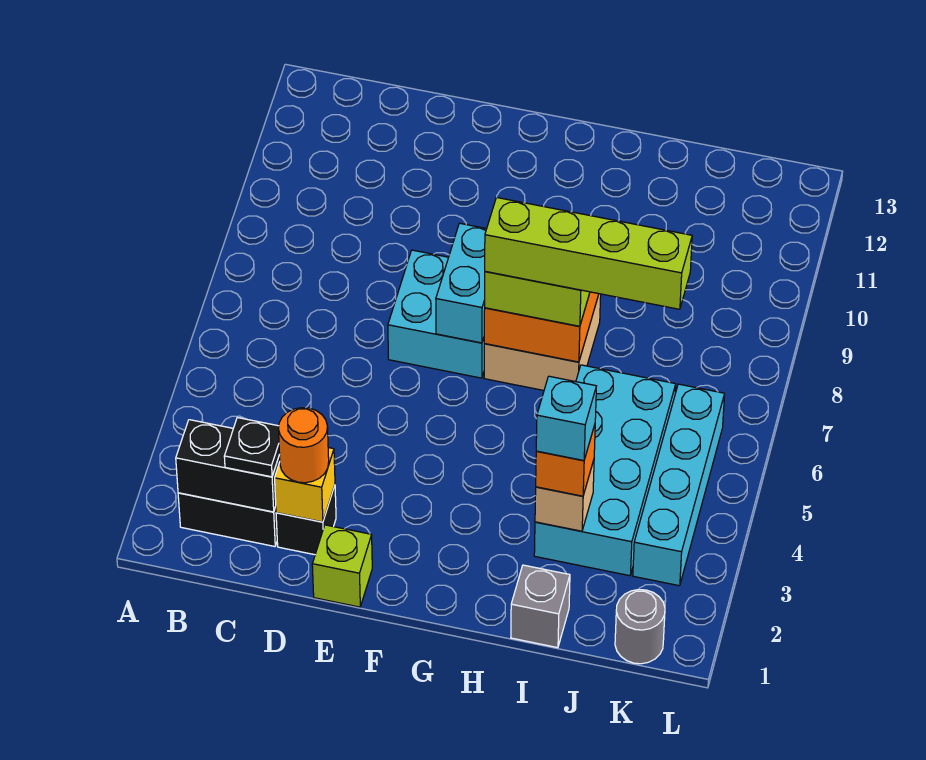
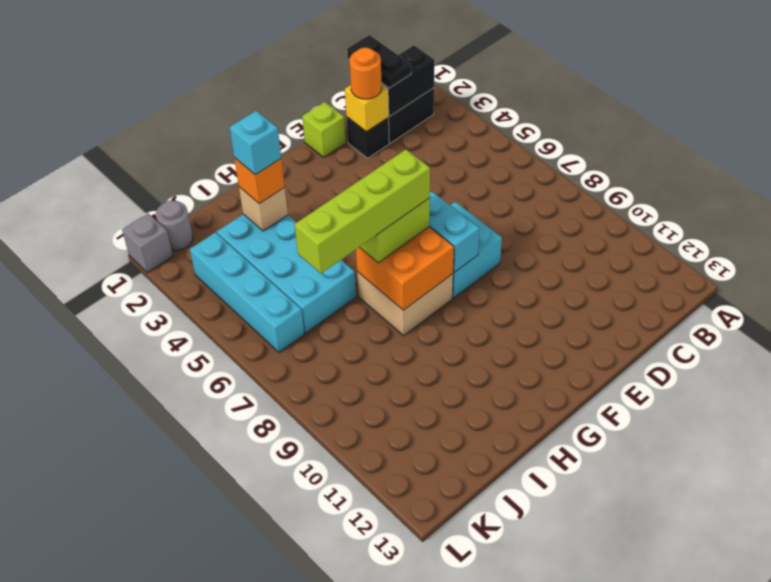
black plate C2 level 3 -> black plate C1:C2 level 3
grey brick I1 level 1 -> grey brick L1 level 1

